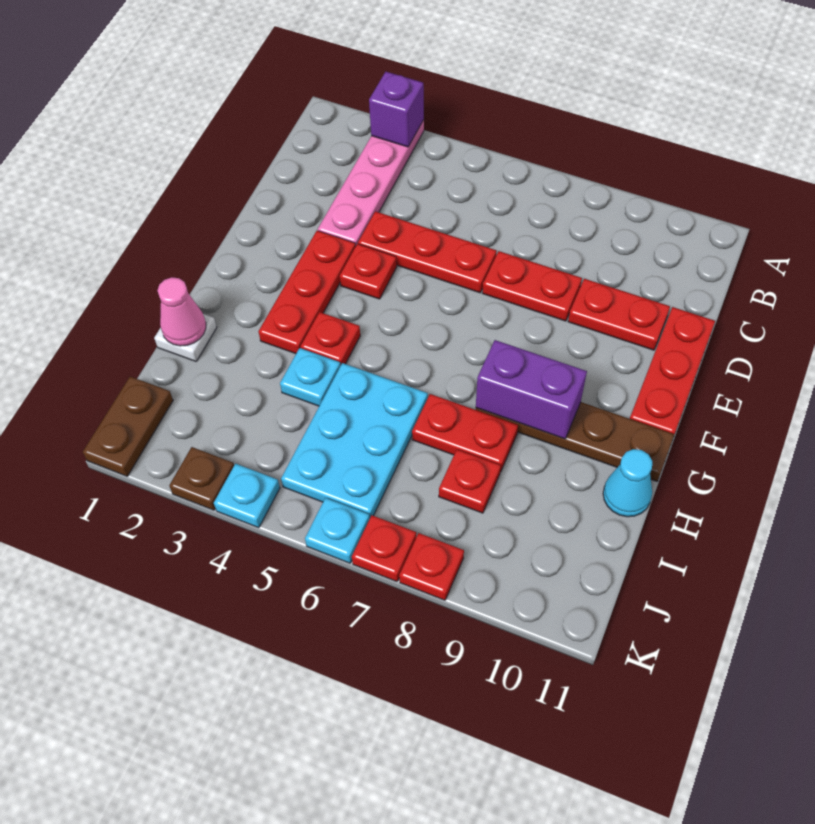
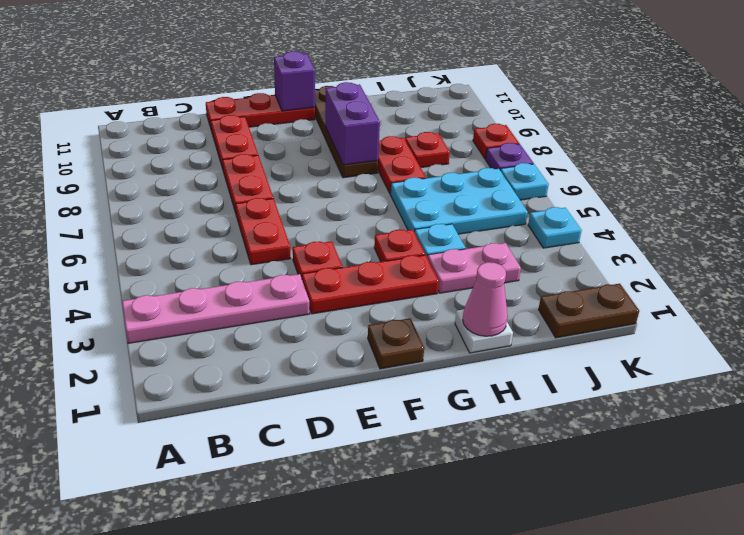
purple brick A3 level 2 -> purple brick F11 level 2
red plate D4:D6 level 1 -> red plate D5:D6 level 1
none -> pink plate H3:I3 level 1
cyan cone H11 level 1 -> none
brown plate K3 level 1 -> brown plate F1 level 1
red plate K7 level 1 -> purple plate K7 level 1

